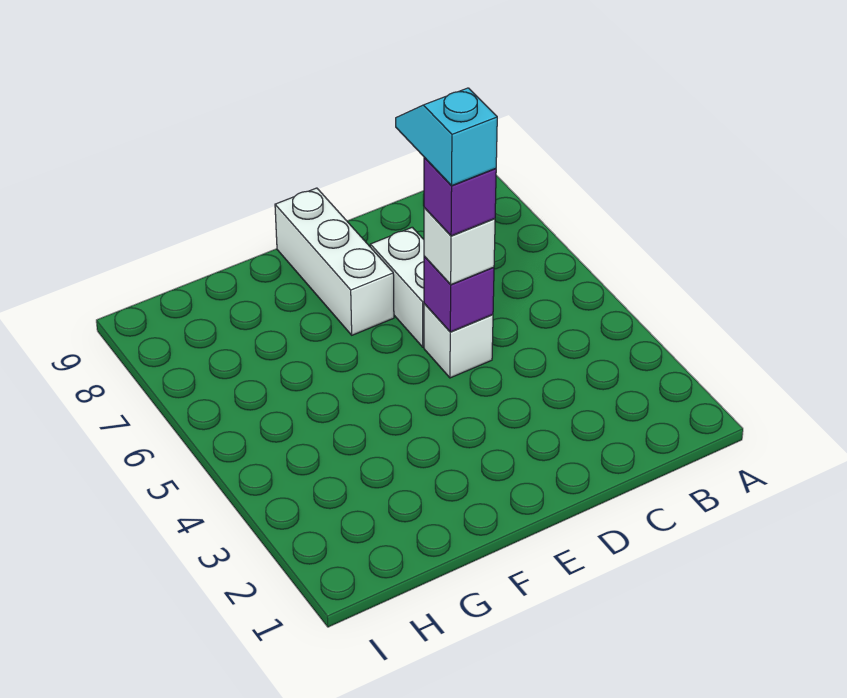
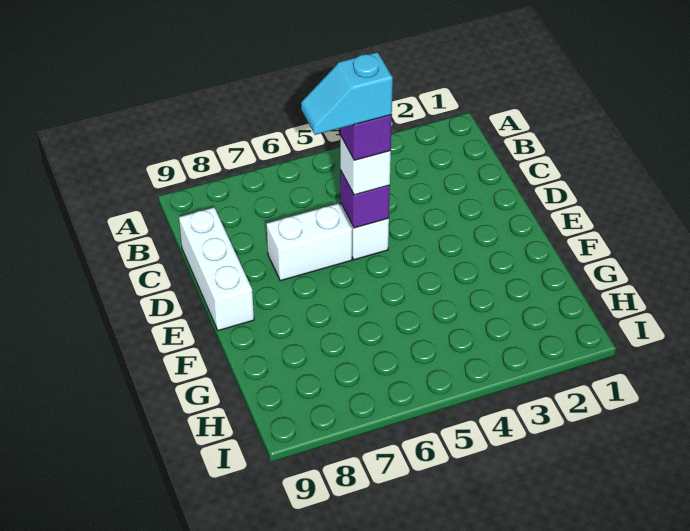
white brick E7:E9 level 1 -> white brick C9:E9 level 1

